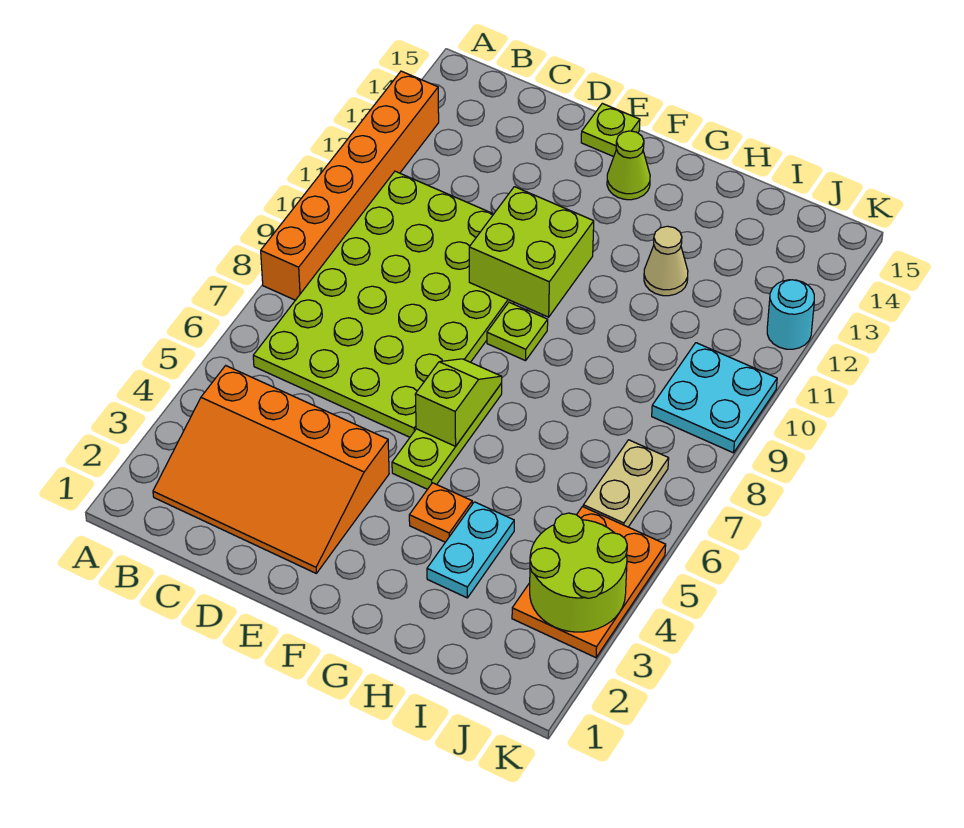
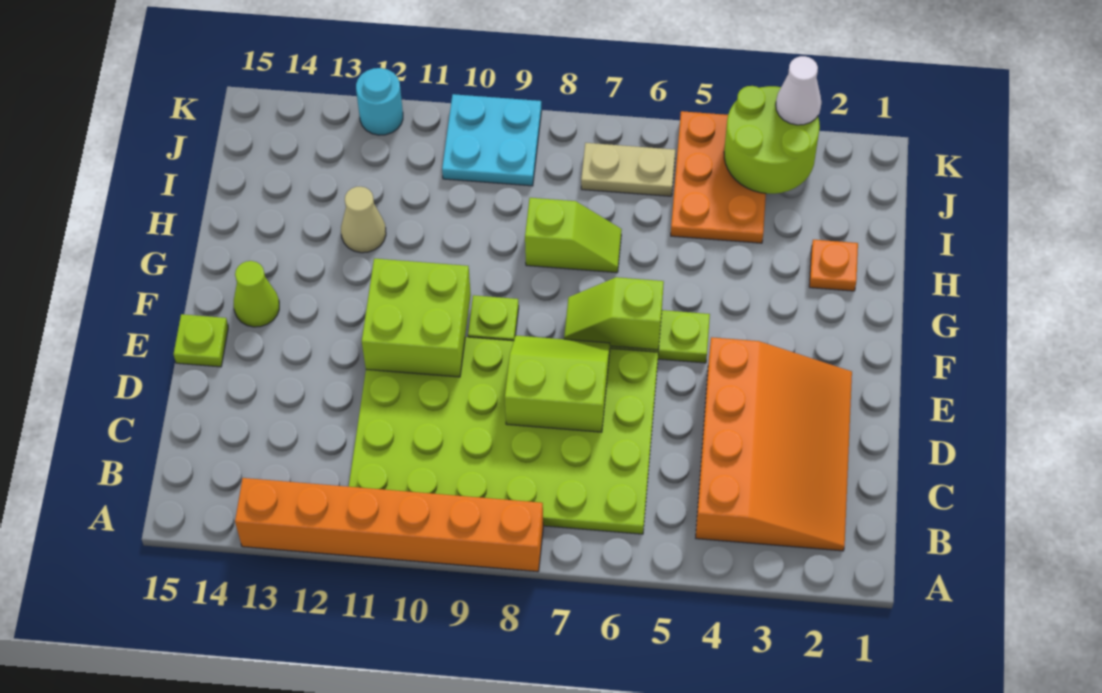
none -> lime slope D7:E8 level 2 top D
orange plate G4 level 1 -> orange plate H2 level 1
cyan plate H3:H4 level 1 -> none
none -> lime slope H7:H8 level 1 top 8
orange plate J3:K5 level 1 -> orange plate I4:K5 level 1
none -> white cone K3 level 3

